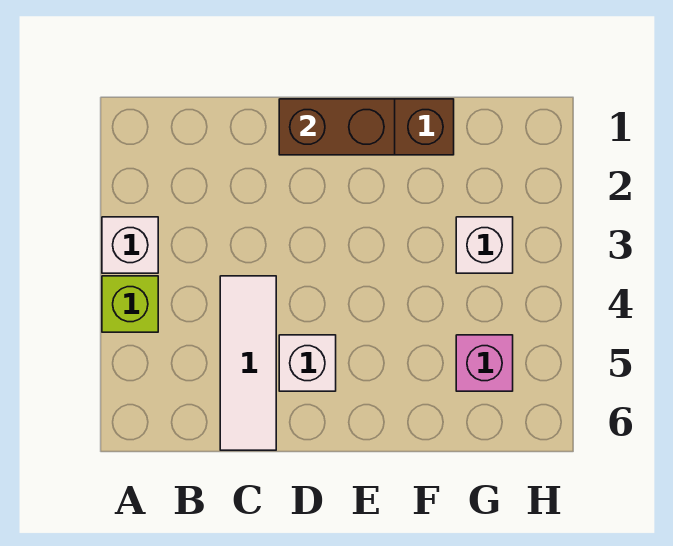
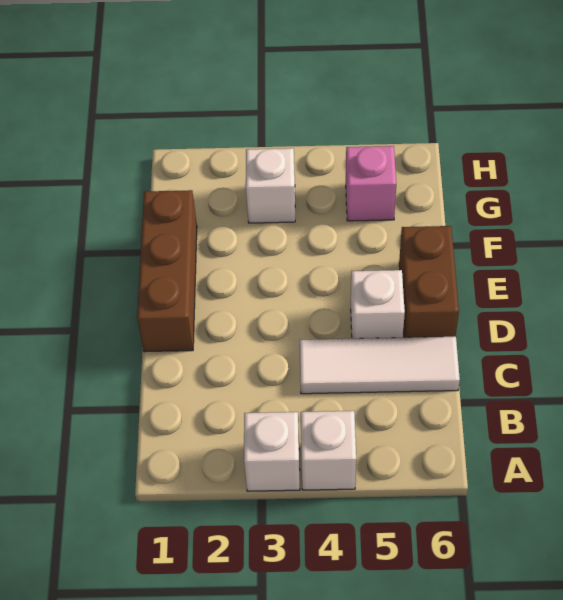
lime brick A4 level 1 -> white brick A4 level 1
brown brick D1:E1 level 2 -> brown brick D6:E6 level 1

